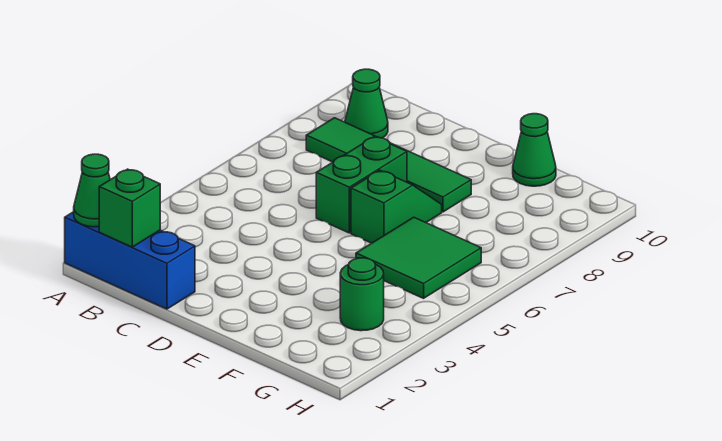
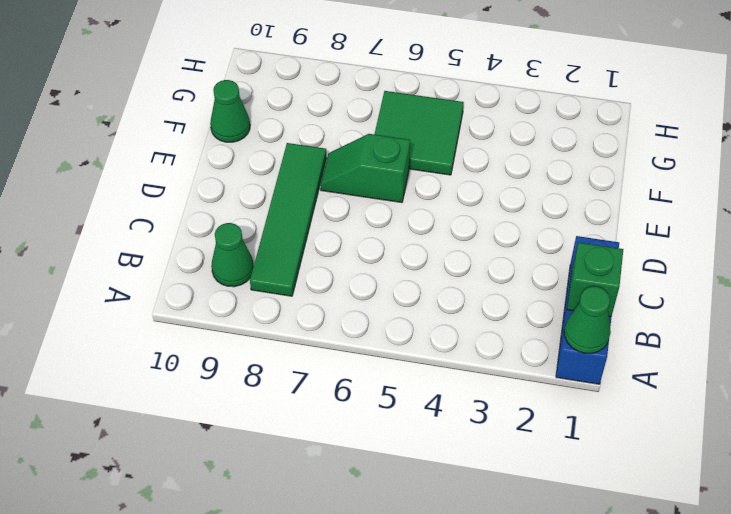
green brick D6:D7 level 1 -> none
green round brick G3 level 1 -> none

